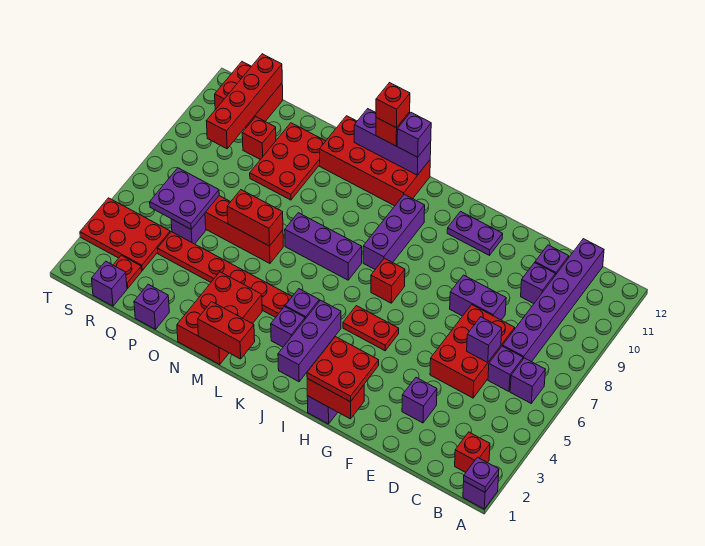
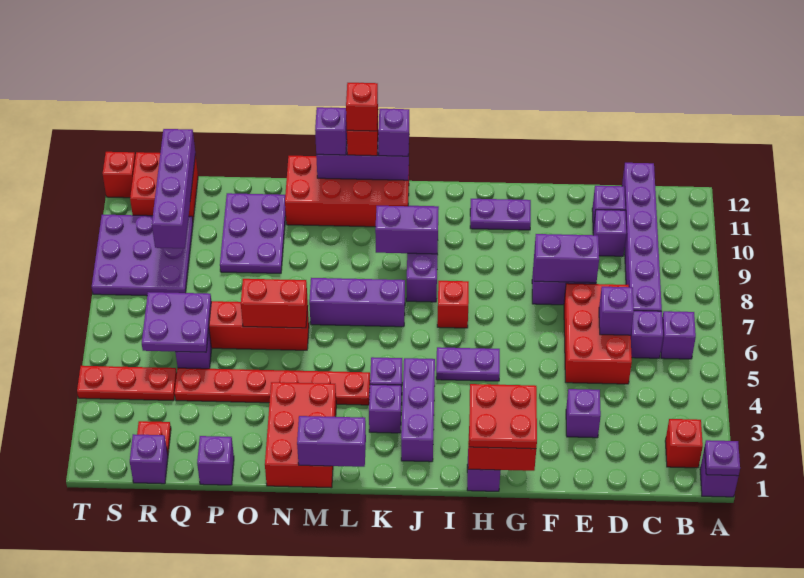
none -> purple brick E8:F8 level 2
red plate H5:I5 level 1 -> purple plate H5:I5 level 1
none -> purple brick J9:K9 level 2
red brick L1:M1 level 2 -> purple brick L1:M1 level 2
none -> purple brick M12 level 3
red plate O9:P11 level 1 -> purple plate O9:P11 level 1
red brick Q10 level 1 -> red brick T12 level 1
red plate R3:T4 level 1 -> red plate R4:T4 level 1
none -> purple plate R8:T10 level 1
red brick R9:R12 level 2 -> purple brick R9:R12 level 2

